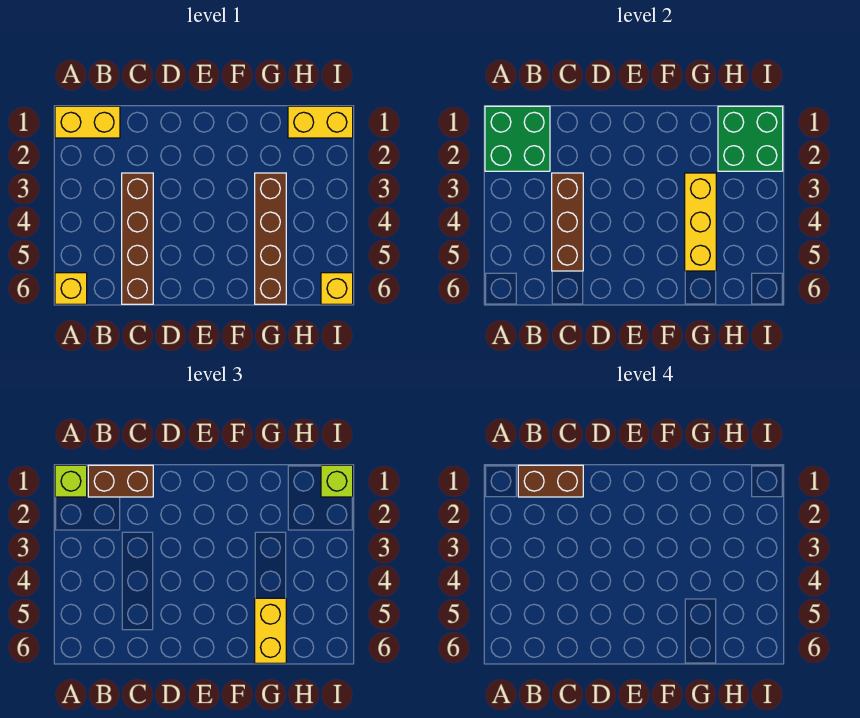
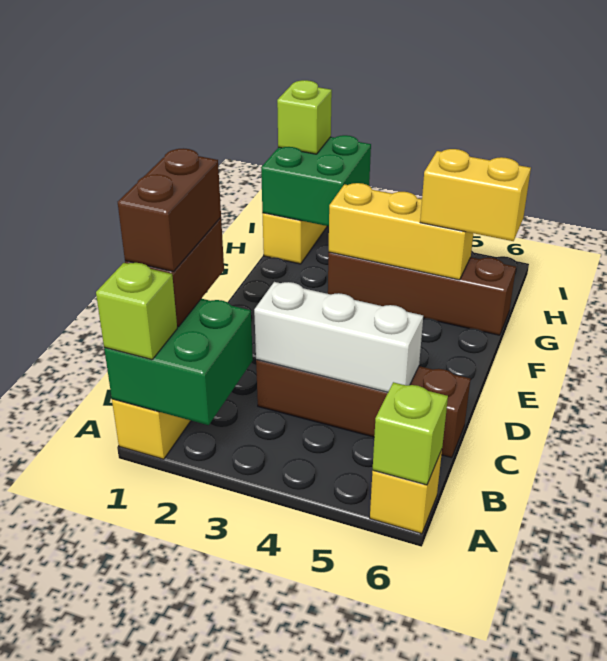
none -> lime brick A6 level 2
brown brick C3:C5 level 2 -> white brick C3:C5 level 2
yellow brick I6 level 1 -> none

